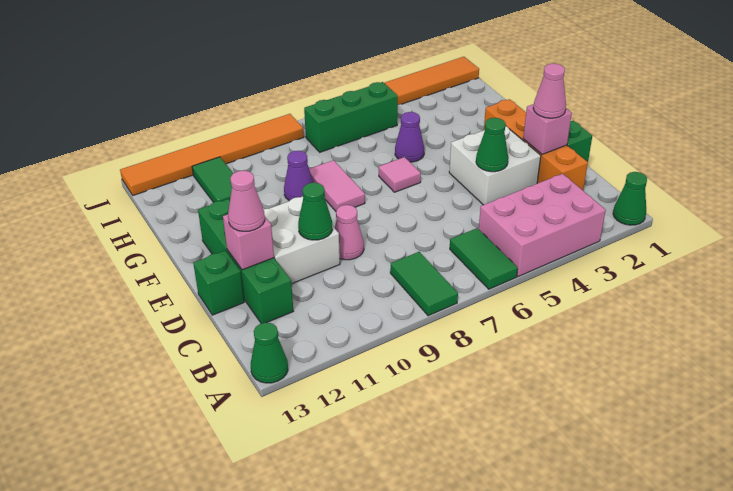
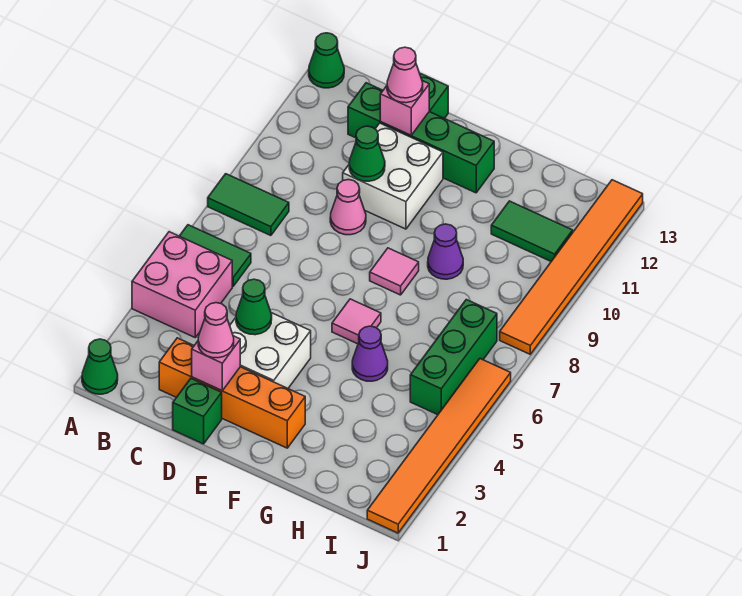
pink brick A3:B5 level 1 -> pink brick A4:B5 level 1
pink tile F8:G8 level 1 -> pink tile F8 level 1

